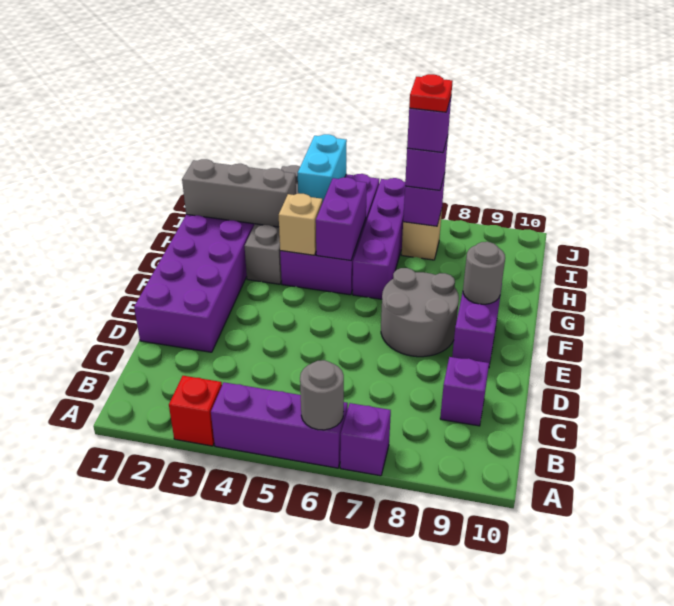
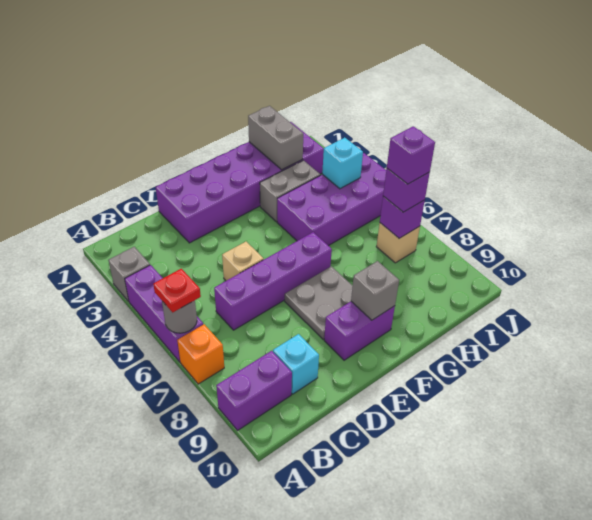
red brick A3 level 1 -> grey brick A3 level 1
purple brick A7 level 1 -> orange brick A7 level 1
purple brick C9 level 1 -> cyan brick C9 level 1
grey round brick E7:F8 level 1 -> grey plate E7:F8 level 1
grey round brick F9 level 2 -> grey brick F9 level 2
grey brick G3:J3 level 1 -> grey brick G3:H3 level 1
tan brick G4 level 2 -> tan brick D5 level 1
purple brick G5:H5 level 2 -> purple brick A9:B9 level 1
purple brick G6:J6 level 1 -> purple brick C6:F6 level 1
grey brick H1:H3 level 2 -> grey brick H1:H2 level 2
cyan brick I4:J4 level 2 -> cyan brick I4 level 2
red plate I7 level 5 -> red plate A6 level 3

